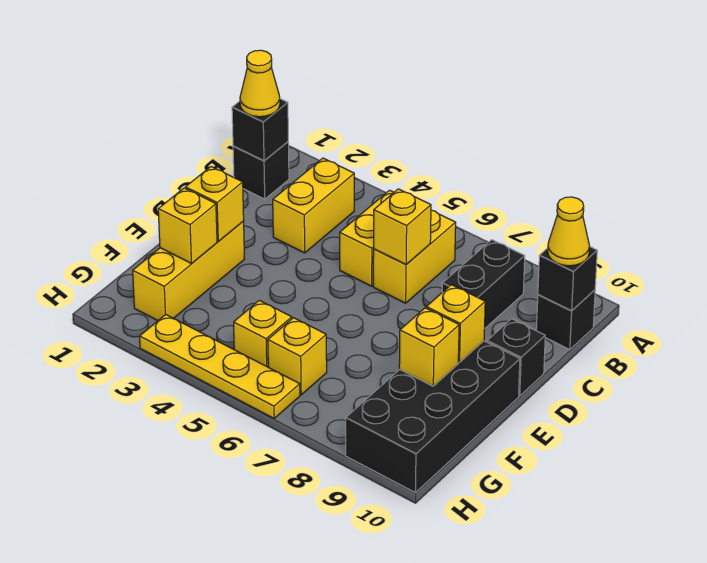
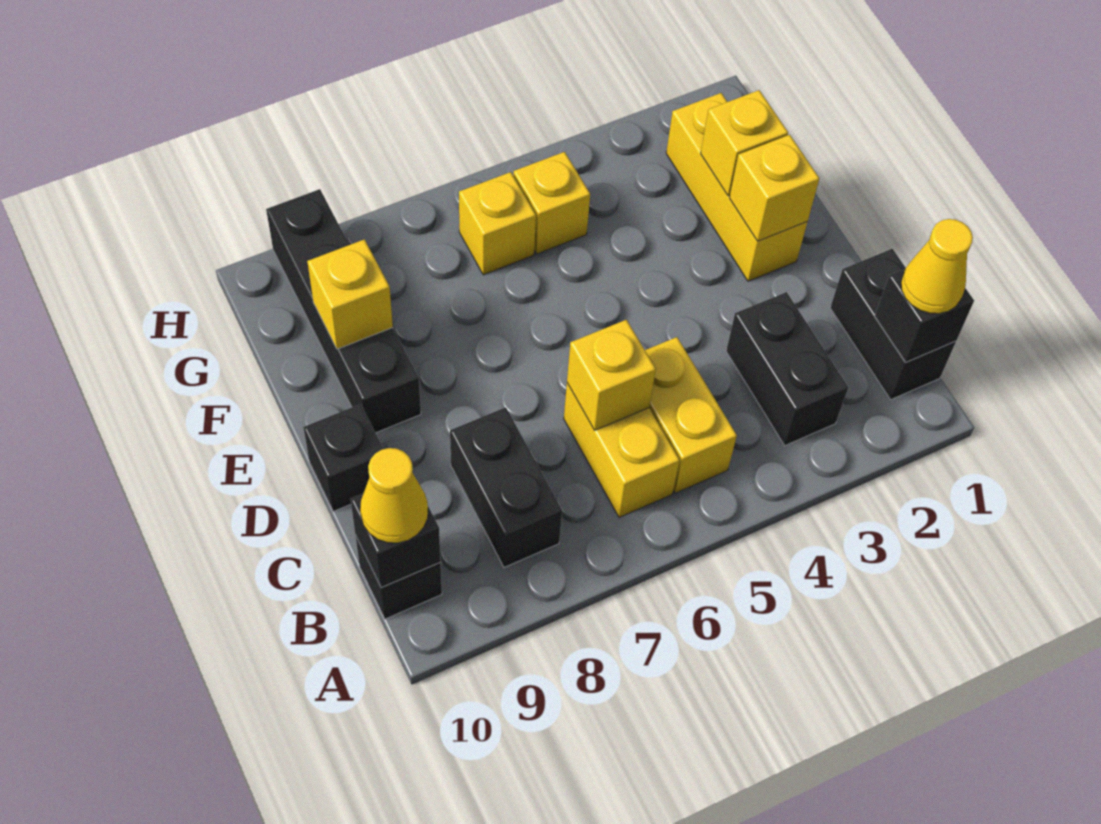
black brick B1 level 1 -> black brick B1:C1 level 1
yellow brick B3:C3 level 1 -> black brick B3:C3 level 1
black brick E9:H10 level 1 -> black brick E9:H9 level 1
yellow brick E9 level 2 -> none
yellow plate H3:H6 level 1 -> none

